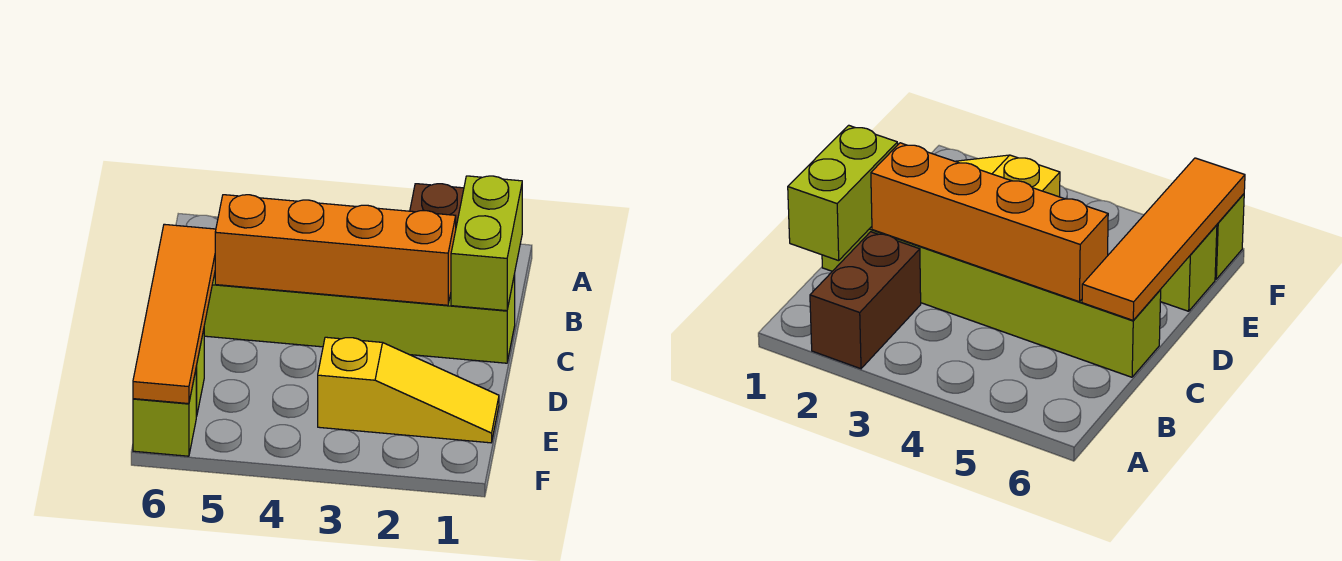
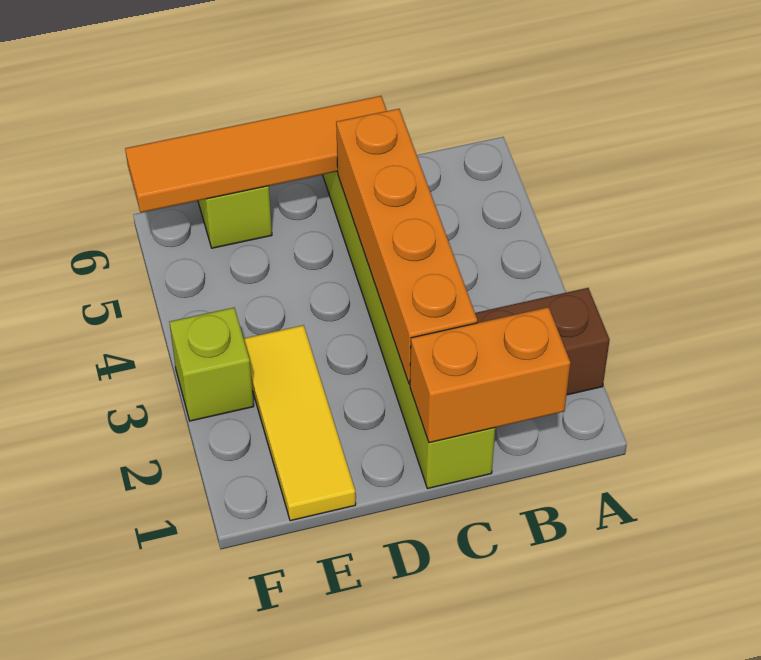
lime brick B1:C1 level 2 -> orange brick B1:C1 level 2
yellow slope E1:E3 level 1 top 3 -> yellow tile E1:E3 level 1
lime brick F6 level 1 -> lime brick F3 level 1

